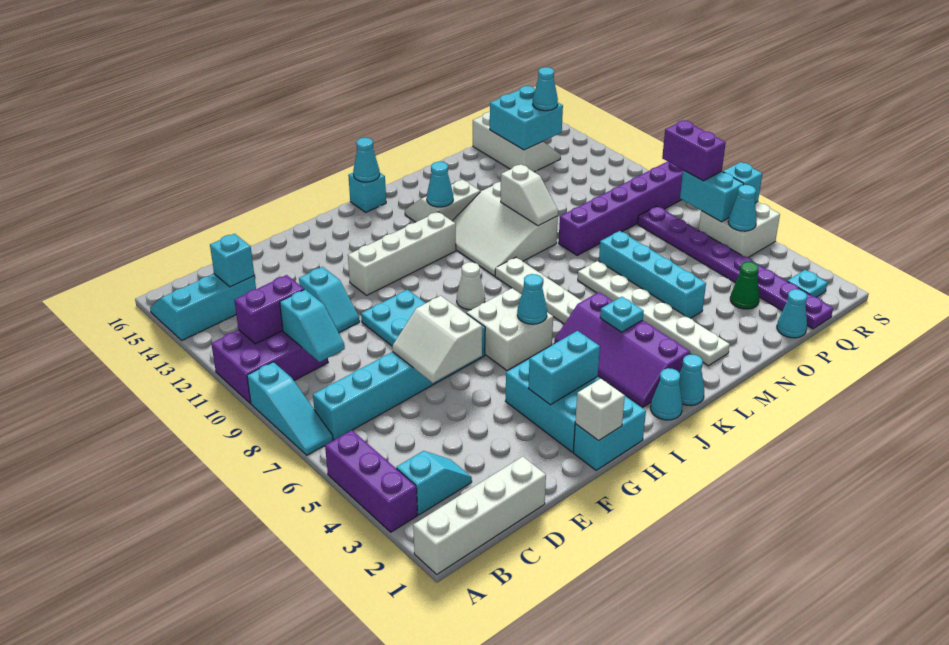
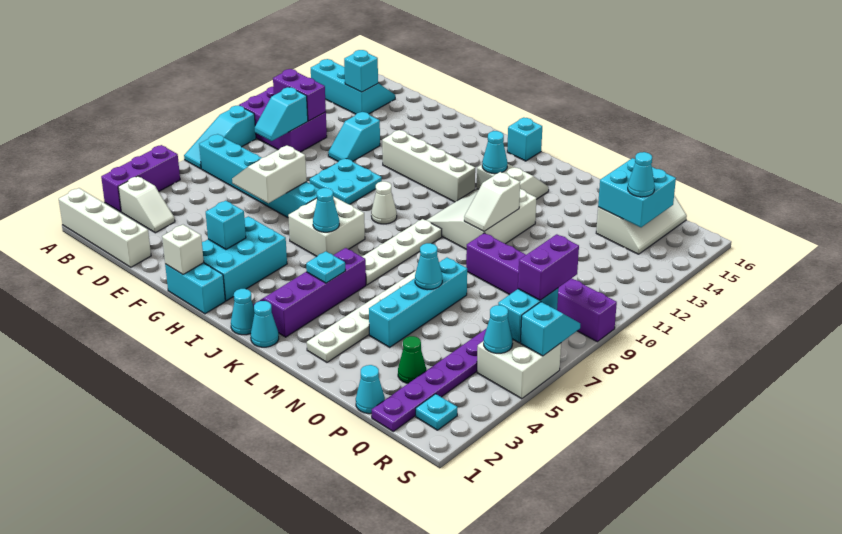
cyan slope B3:C3 level 1 top B -> white slope B3:C3 level 1 top B
cyan brick G3:H3 level 2 -> cyan brick G3 level 2
cyan cone J16 level 2 -> cyan cone N6 level 2

